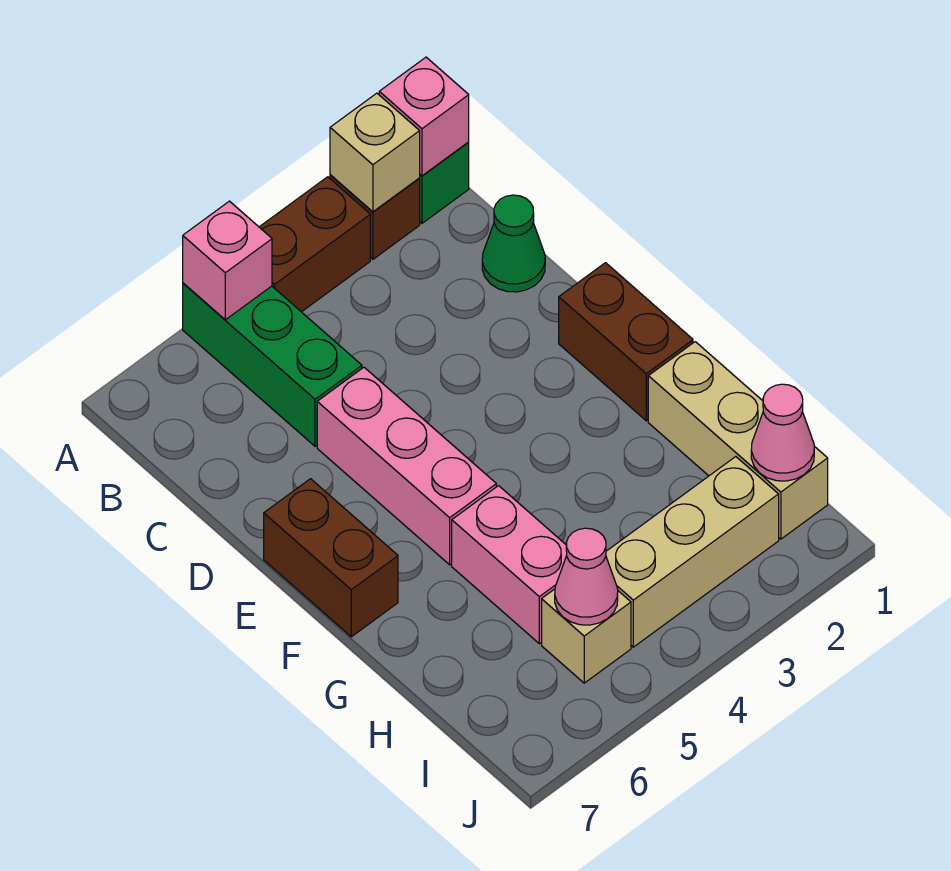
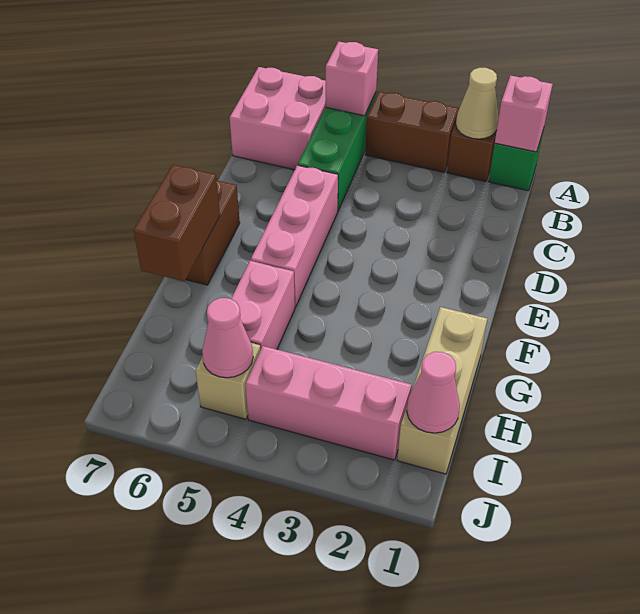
tan brick A2 level 2 -> tan cone A2 level 2
none -> pink brick A6:B7 level 1
green cone C1 level 1 -> none
brown brick E1:F1 level 1 -> brown brick F7:G7 level 2
tan brick I2:I4 level 1 -> pink brick I2:I4 level 1

